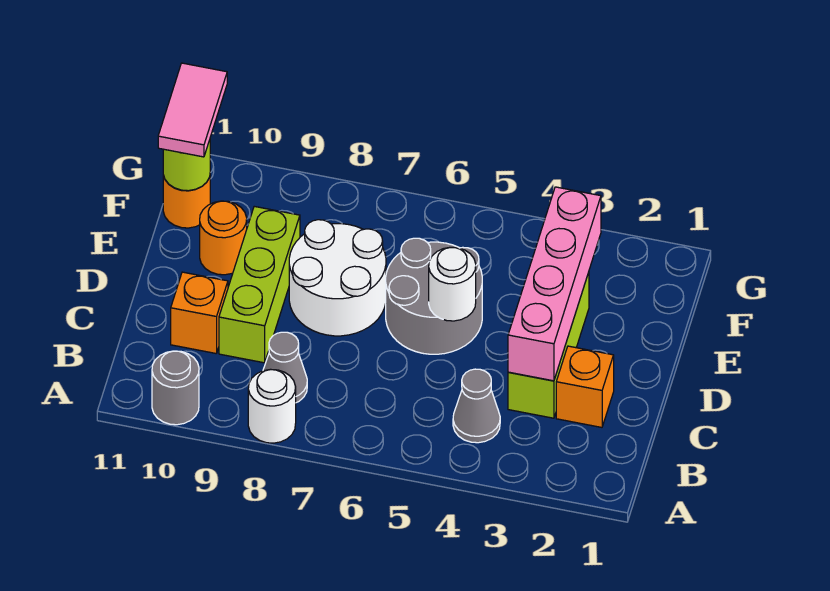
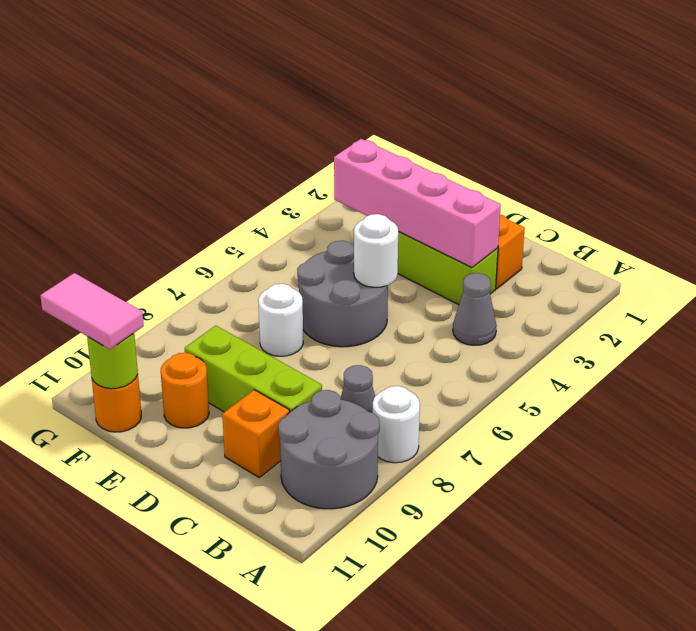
grey round brick A10 level 1 -> grey round brick A9:B10 level 1
white round brick D7:E8 level 1 -> white round brick E7 level 1

